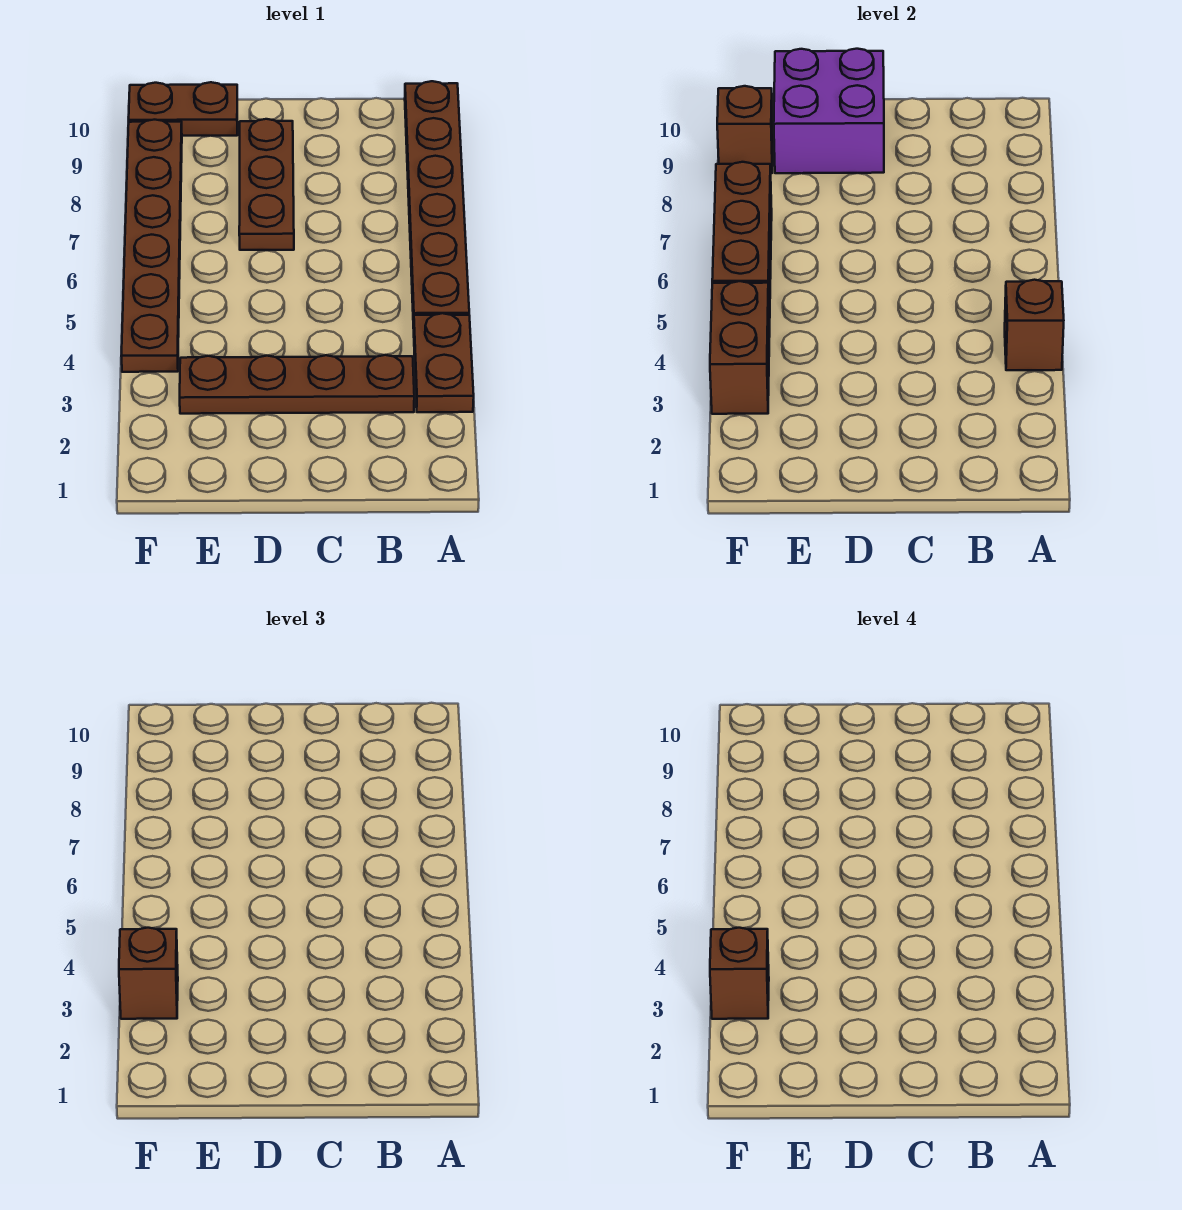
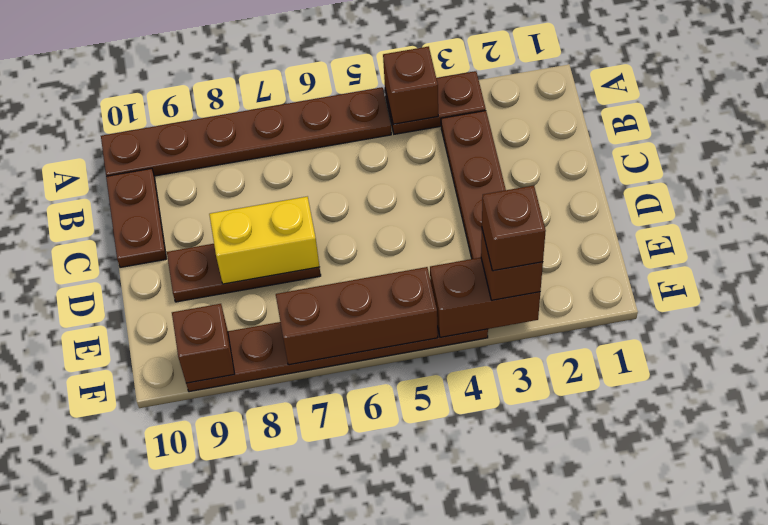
none -> yellow brick D7:D8 level 2
purple brick D9:E10 level 2 -> none
brown plate E10:F10 level 1 -> brown plate B10:C10 level 1

